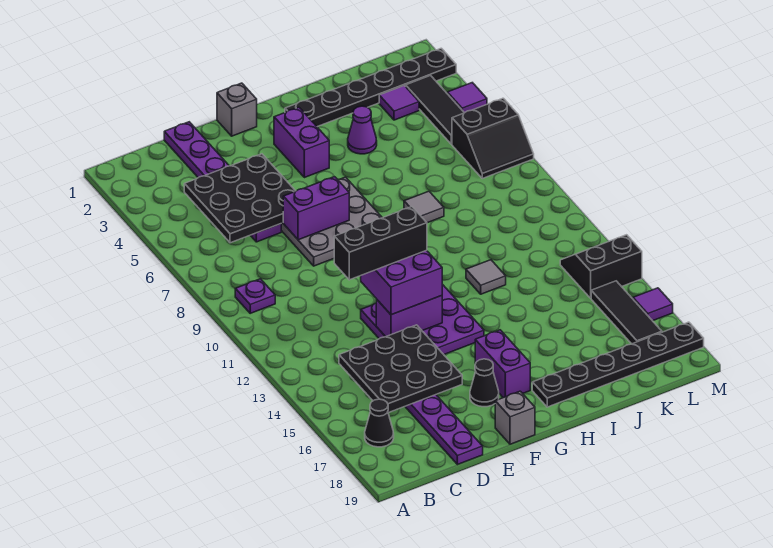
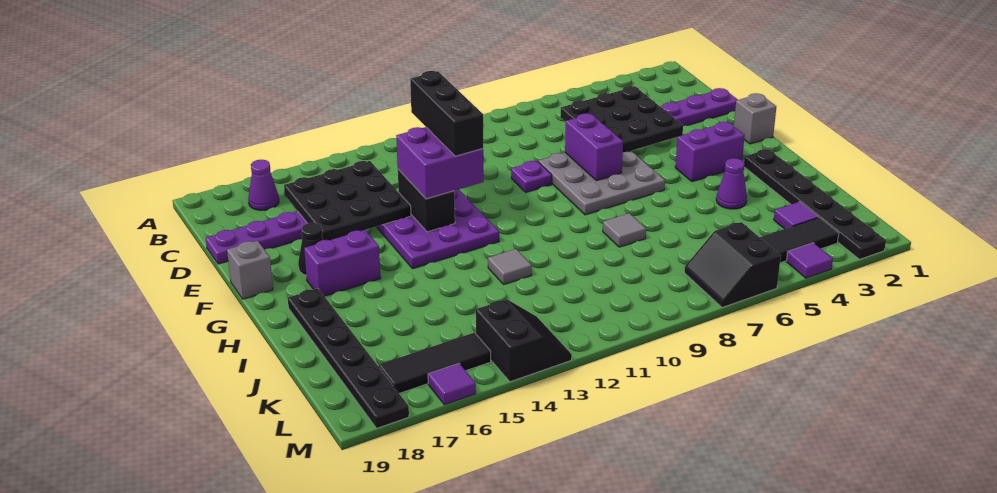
purple plate B9 level 1 -> purple plate E9 level 1
black cone B17 level 1 -> purple cone B17 level 1
purple brick E13:F13 level 2 -> black brick E13:F13 level 2

